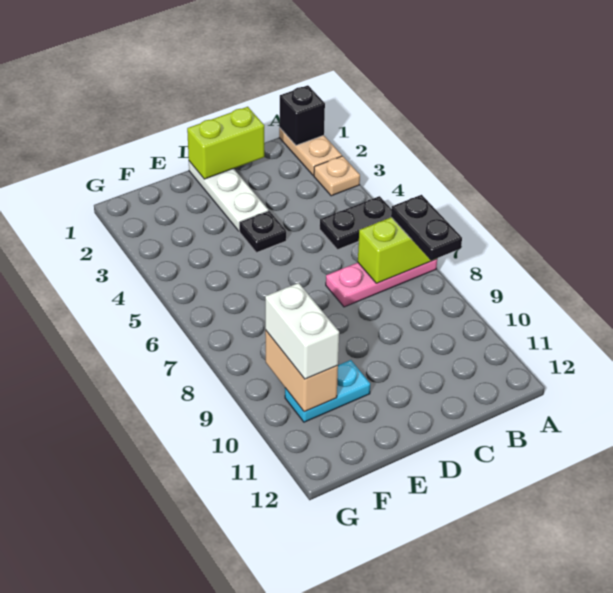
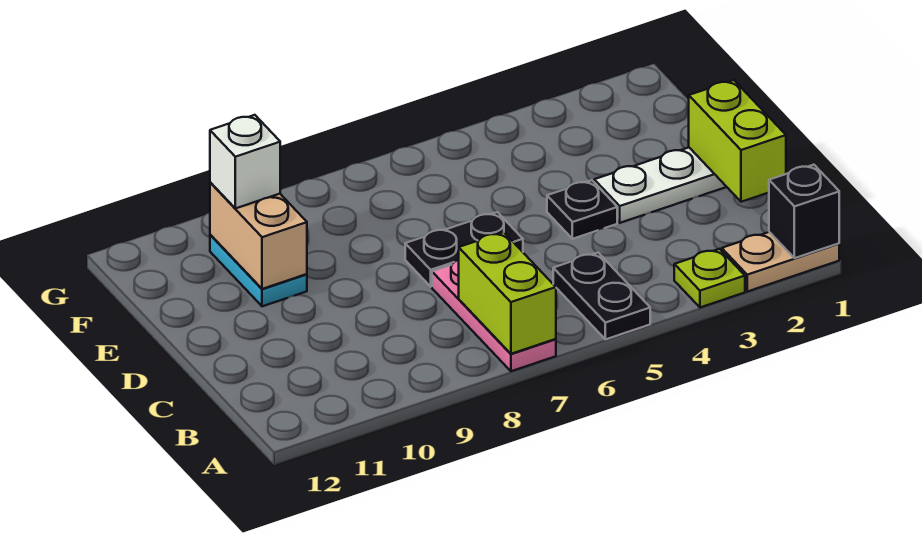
tan plate A3 level 1 -> lime plate A3 level 1
black plate A7:A8 level 3 -> black plate D6:D7 level 1
tan brick F9:F10 level 2 -> tan brick E10:F10 level 2
white brick F9:F10 level 3 -> white brick F10 level 3

